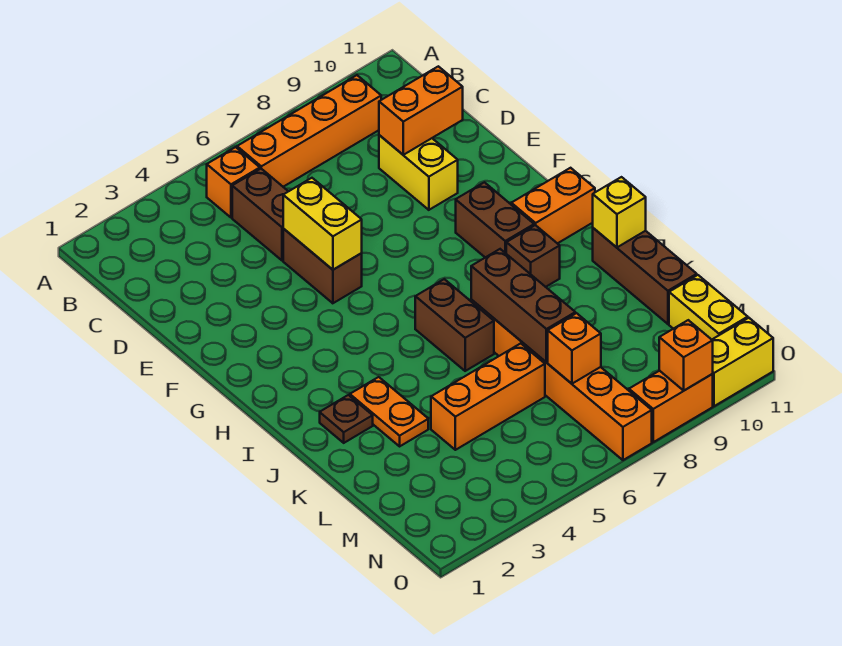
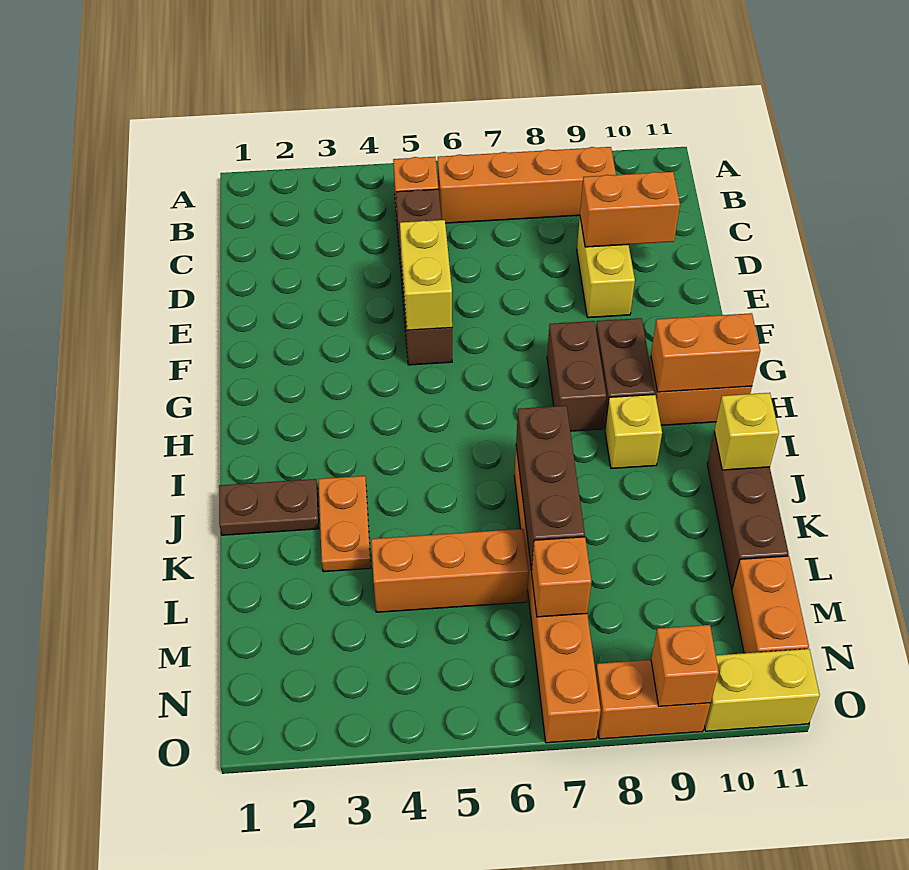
none -> orange brick H10:H11 level 2
brown brick I6:J6 level 1 -> brown brick G8:H8 level 1
brown brick I9 level 1 -> yellow brick I9 level 1
brown plate J2 level 1 -> brown plate J1:J2 level 1
yellow brick M11:N11 level 1 -> orange brick M11:N11 level 1

